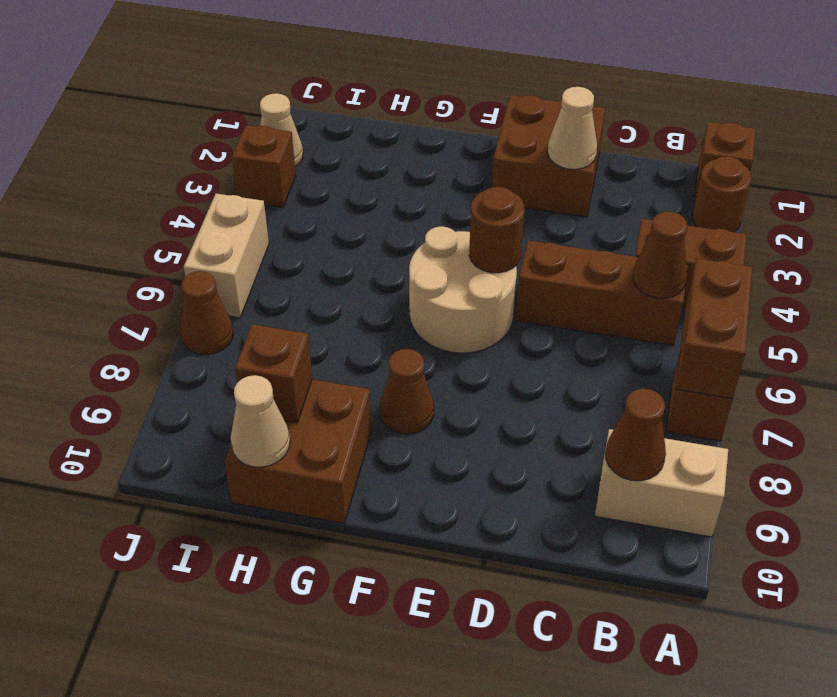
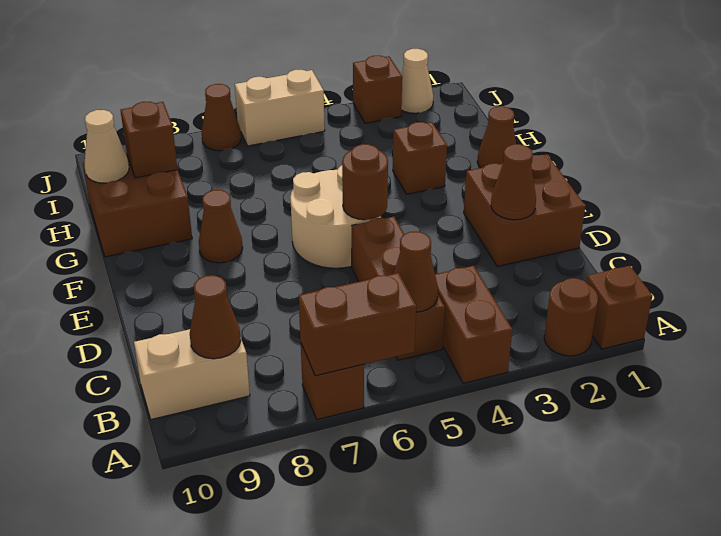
tan brick A9:B9 level 1 -> tan brick B9:B10 level 1
tan cone D2 level 2 -> brown cone D2 level 2
none -> brown cone G1 level 1
none -> brown brick G3 level 1

